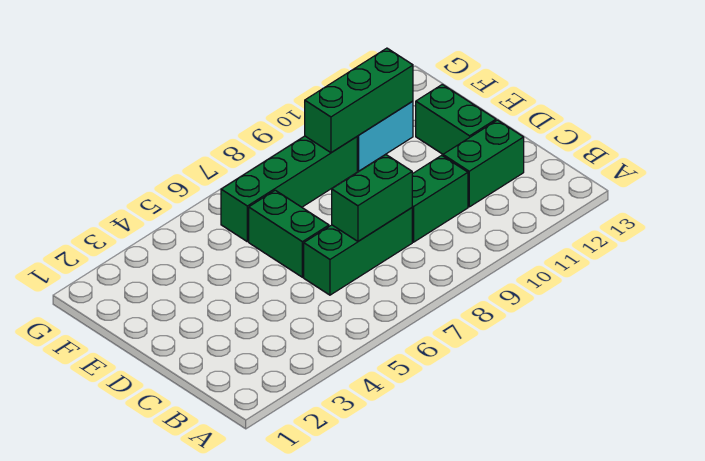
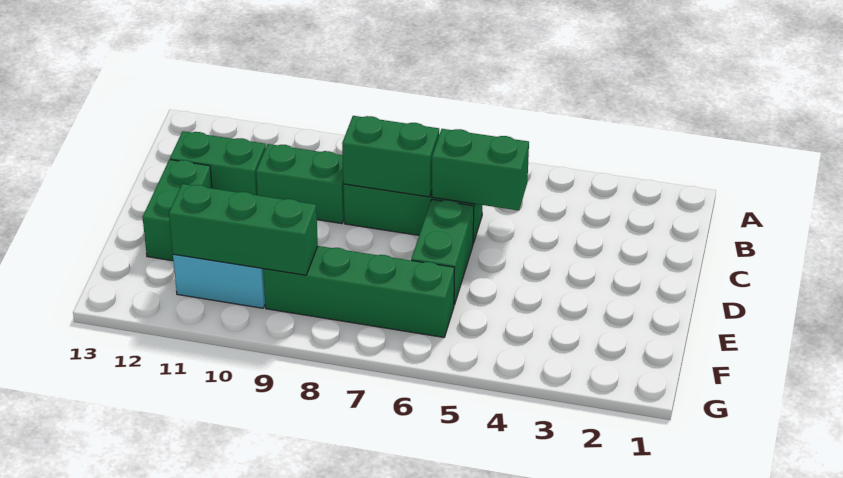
none -> green brick C5:C6 level 2

